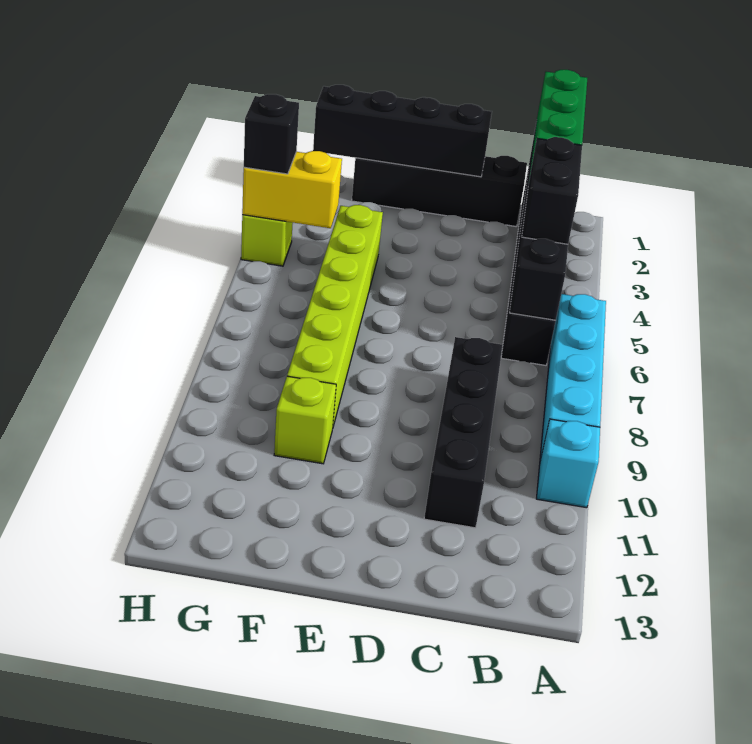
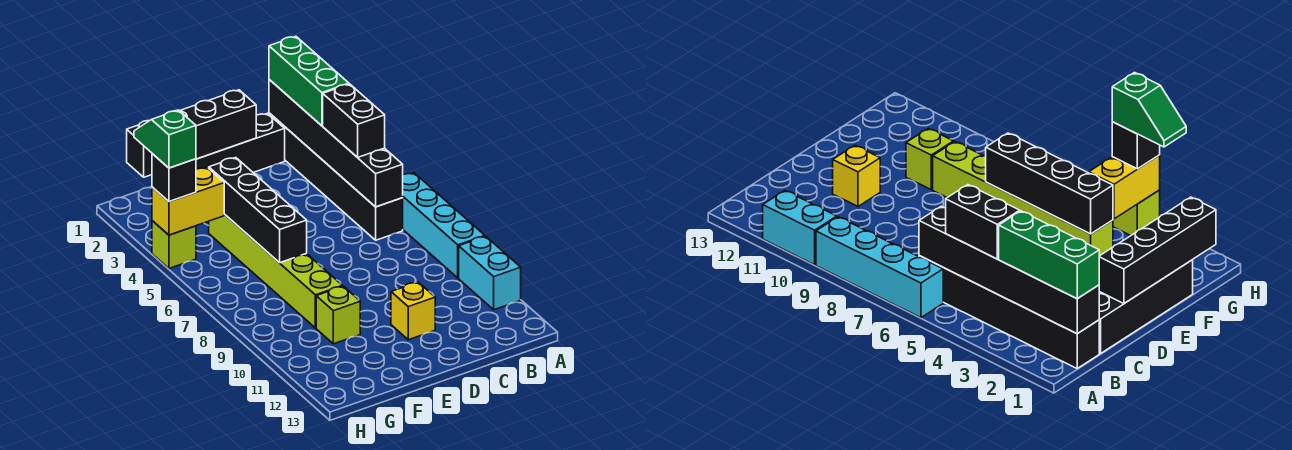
cyan brick A10 level 1 -> cyan brick A10:A11 level 1
black brick C8:C11 level 1 -> black brick F4:F7 level 2
none -> yellow brick D11 level 1
none -> green slope H3:H4 level 4 top 4

